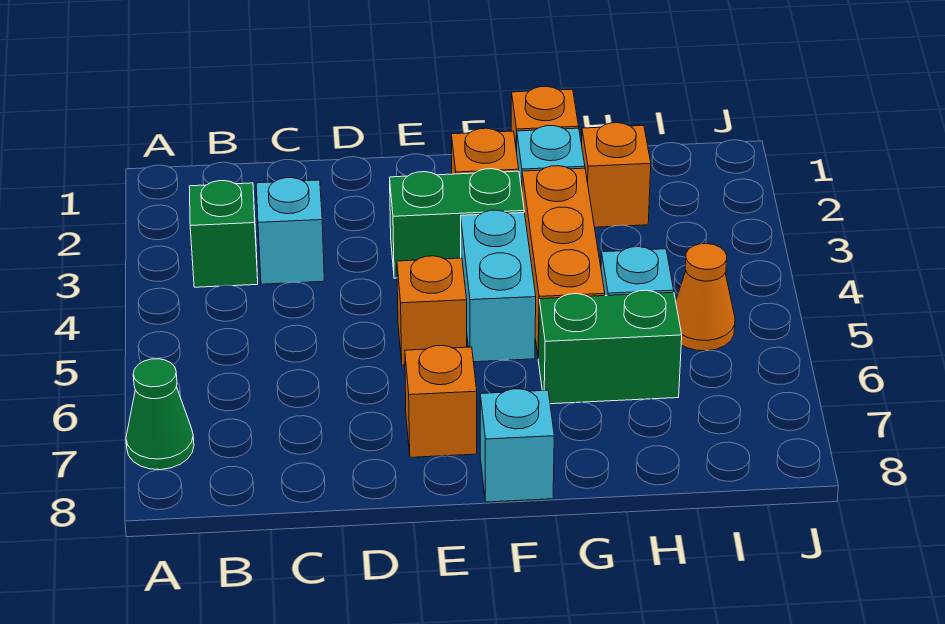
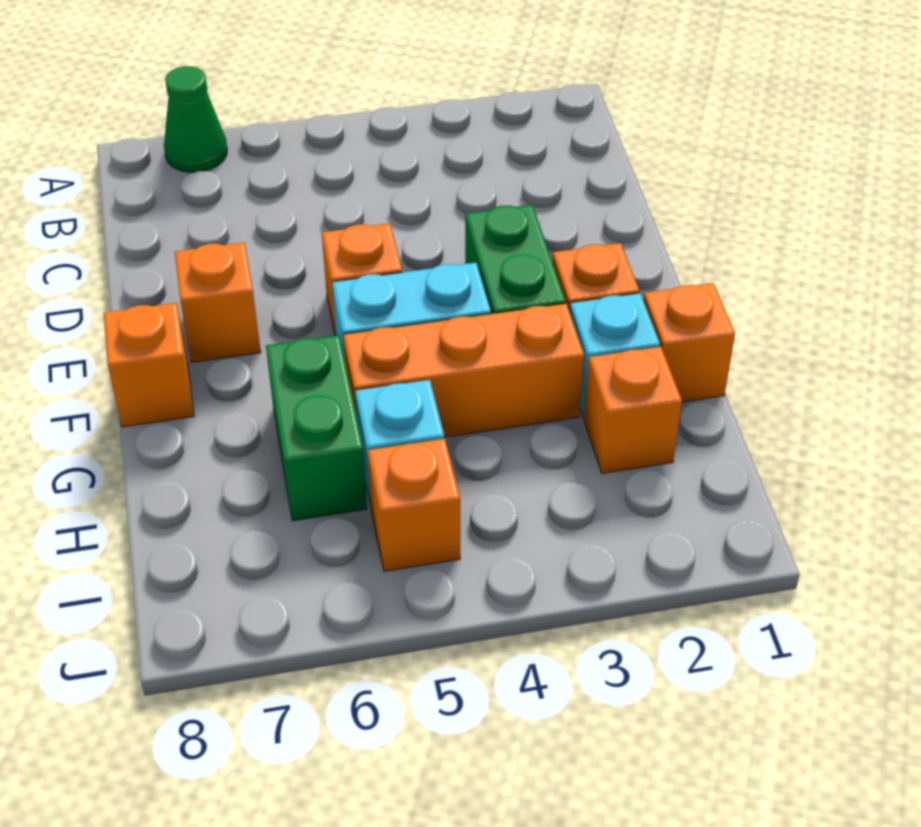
green brick B3 level 1 -> none
cyan brick C3 level 1 -> none
cyan brick F8 level 1 -> orange brick F8 level 1
orange cone I5 level 1 -> orange brick I5 level 1

